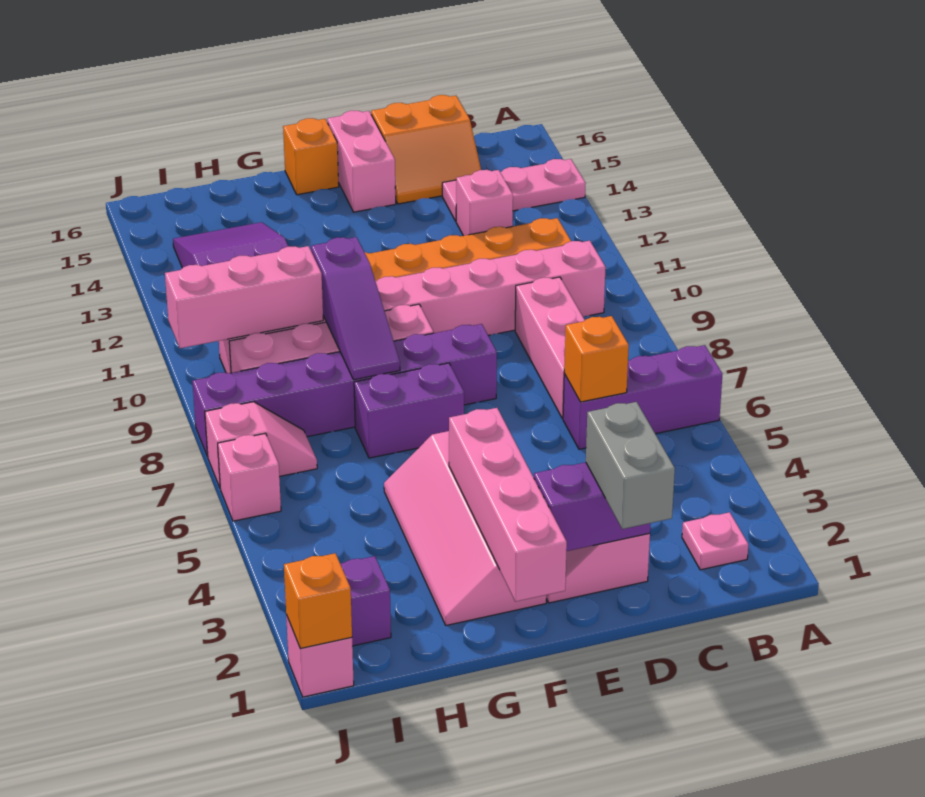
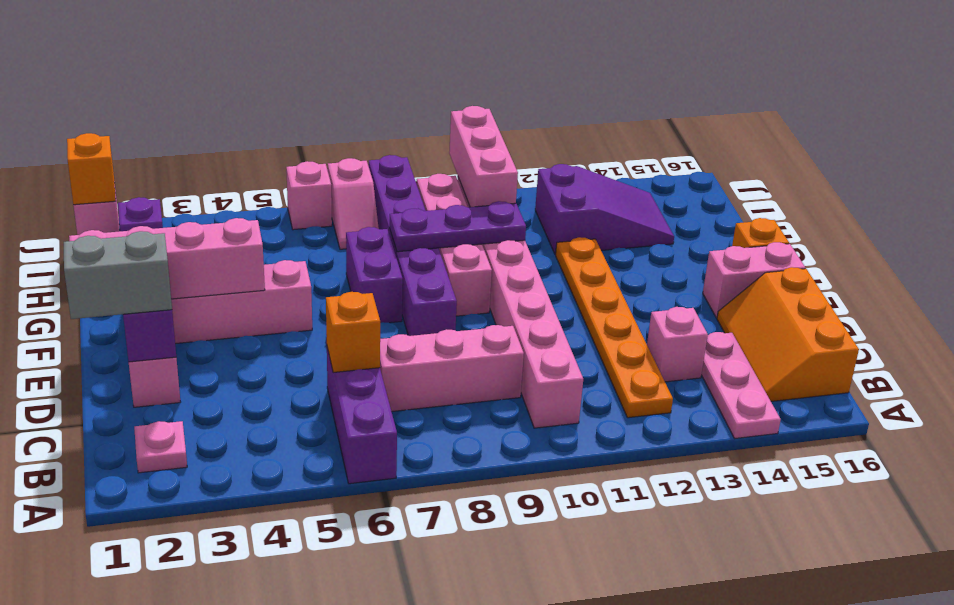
orange slope C15:D16 level 1 top 16 -> orange slope B15:D16 level 1 top 16
purple slope G8:G10 level 2 top 10 -> purple plate G8:G10 level 2

